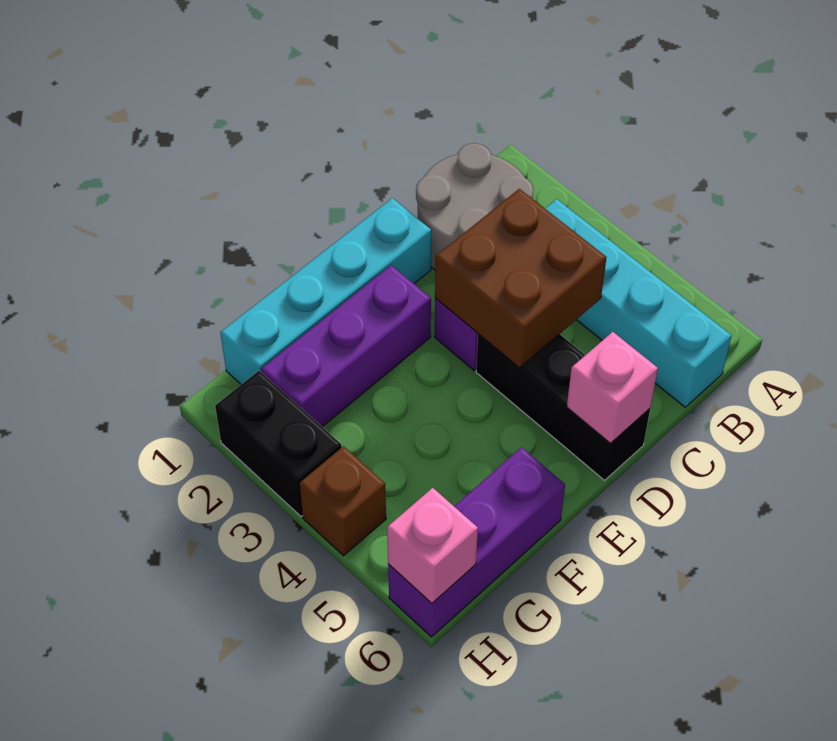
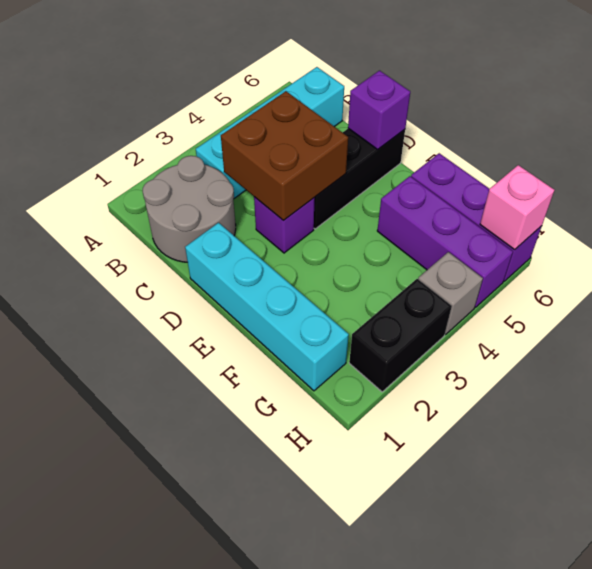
pink brick D6 level 2 -> purple brick D6 level 2
purple brick E2:G2 level 1 -> purple brick F5:H5 level 1
brown brick H4 level 1 -> grey brick H4 level 1

